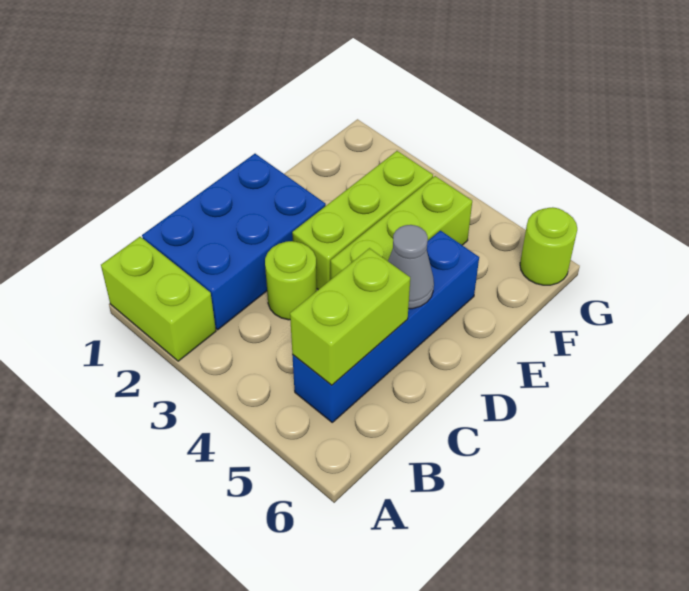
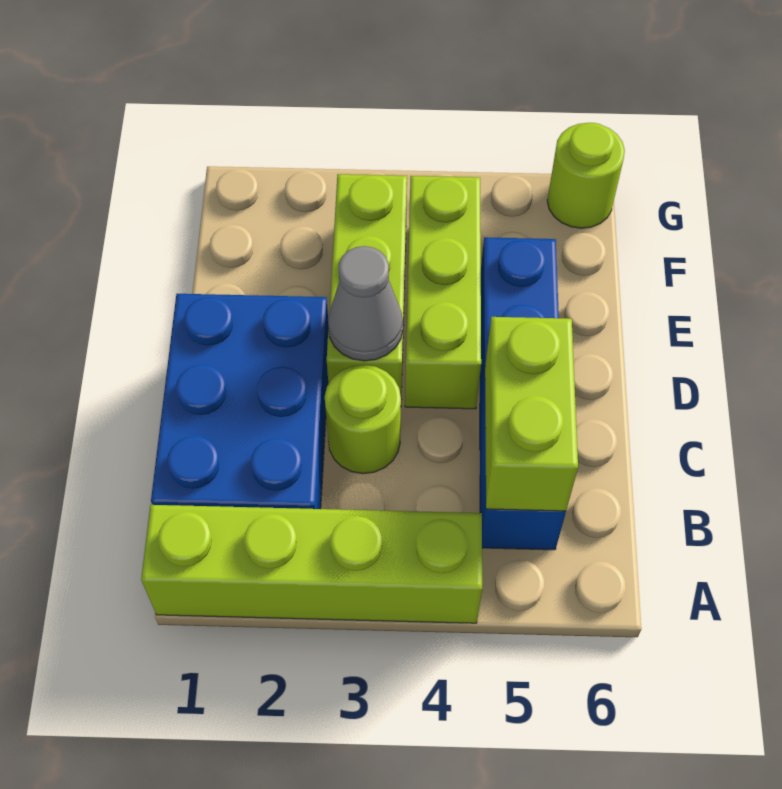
lime brick A1:A2 level 1 -> lime brick A1:A4 level 1
grey cone D5 level 2 -> grey cone D3 level 2

